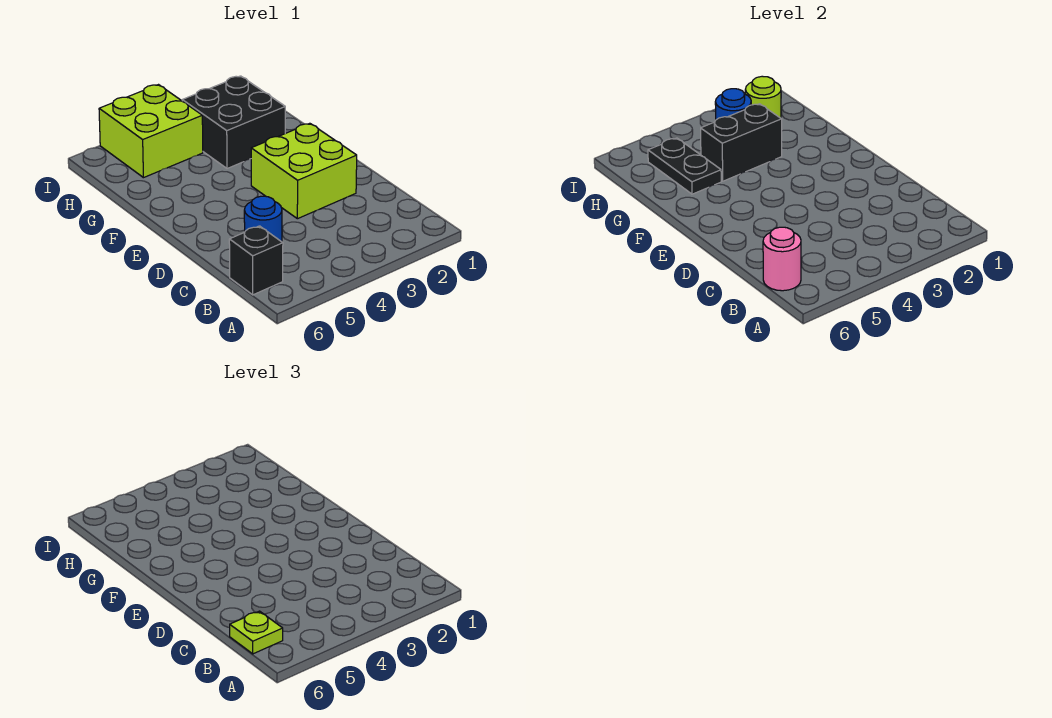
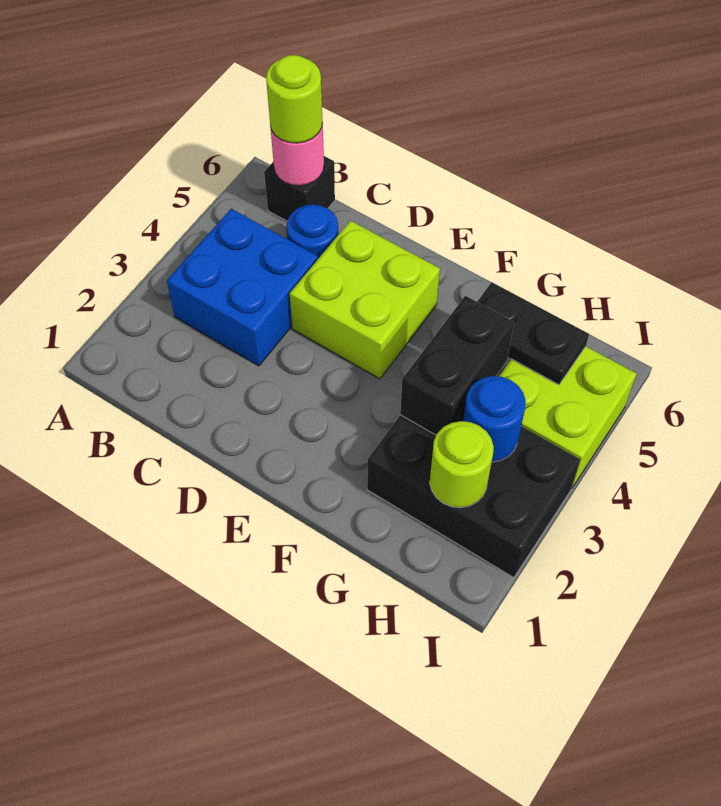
none -> blue brick B3:C4 level 1
lime plate B6 level 3 -> lime round brick B6 level 3
lime brick D2:E3 level 1 -> lime brick D4:E5 level 1
black brick G2:H3 level 1 -> black brick G2:I3 level 1

